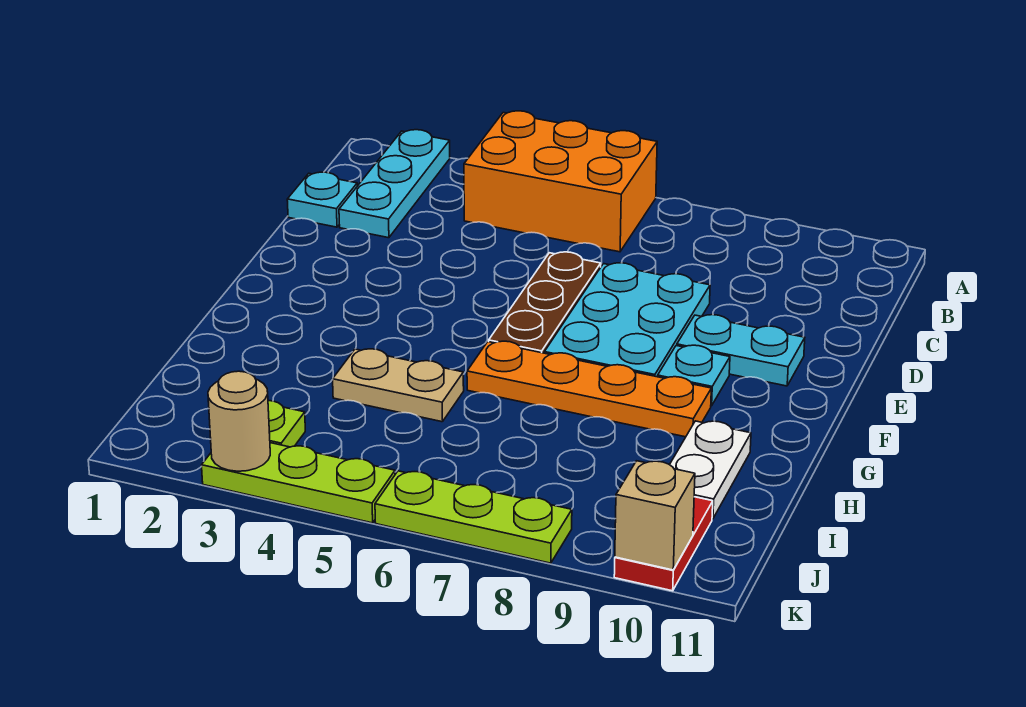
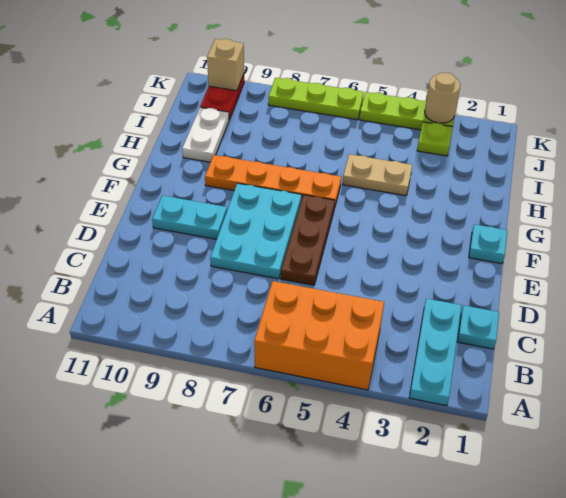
cyan plate F9 level 1 -> cyan plate F1 level 1

